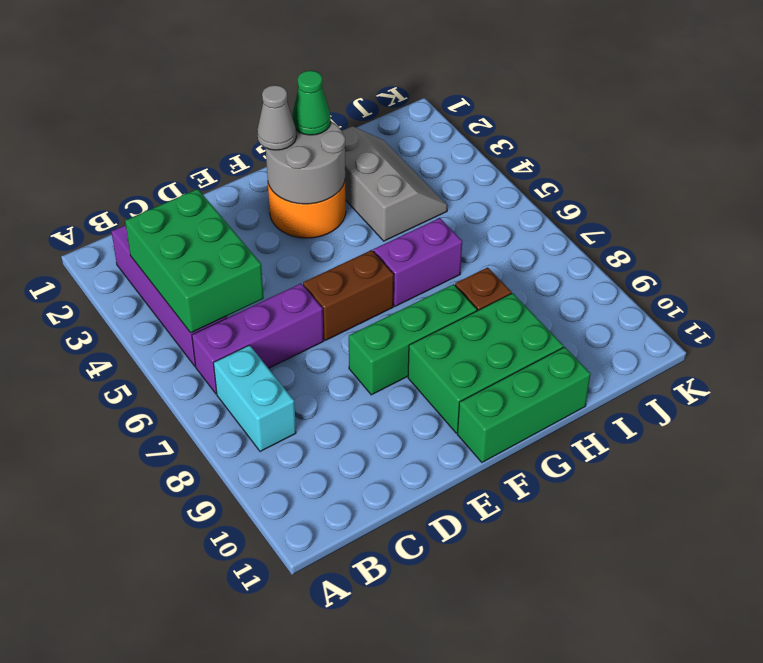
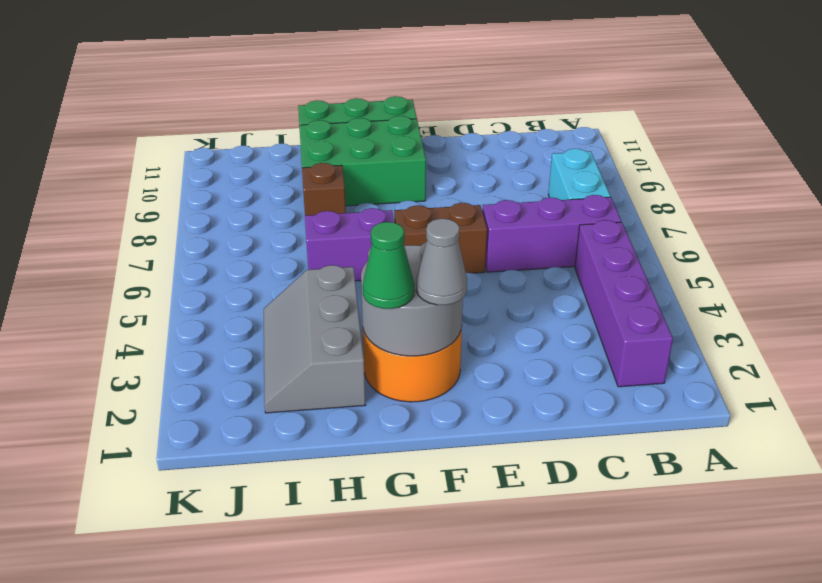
green brick B3:C5 level 2 -> none
green brick E8:G8 level 1 -> none

